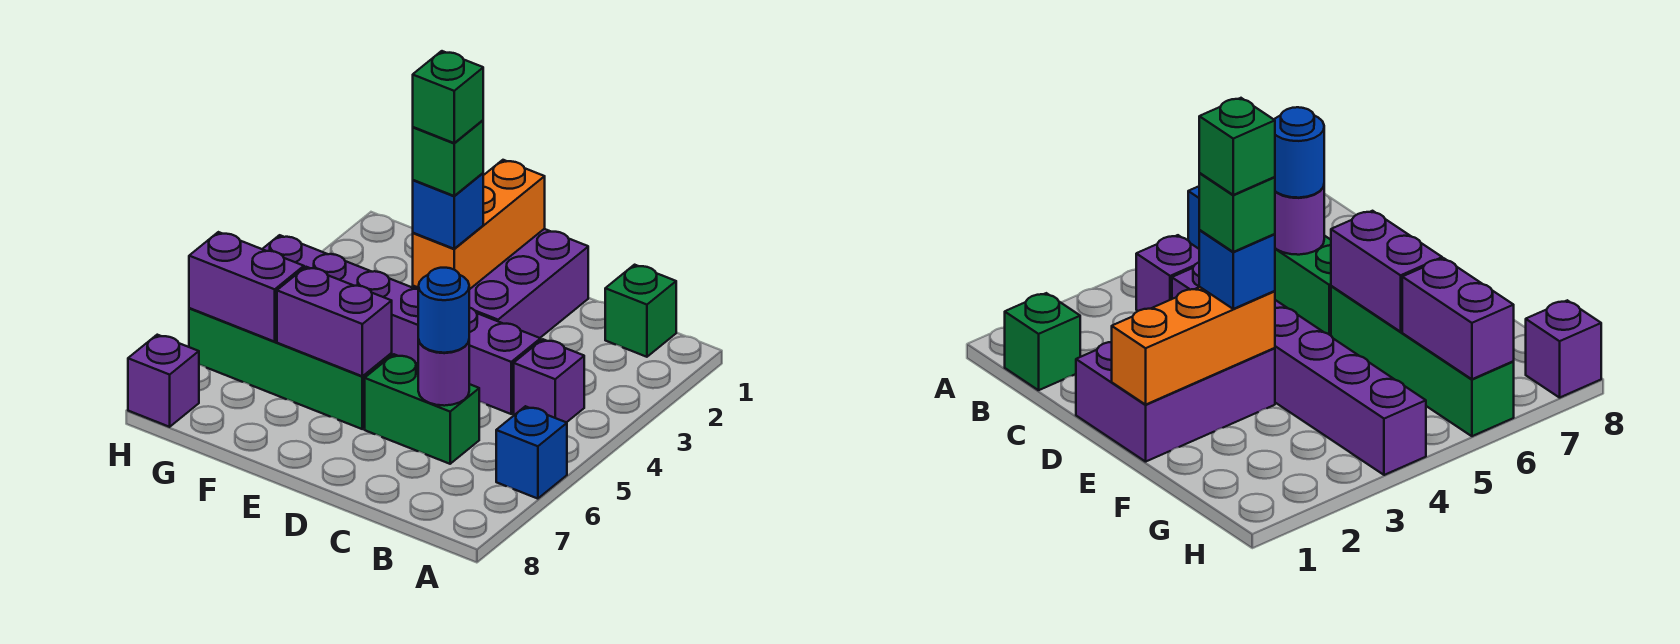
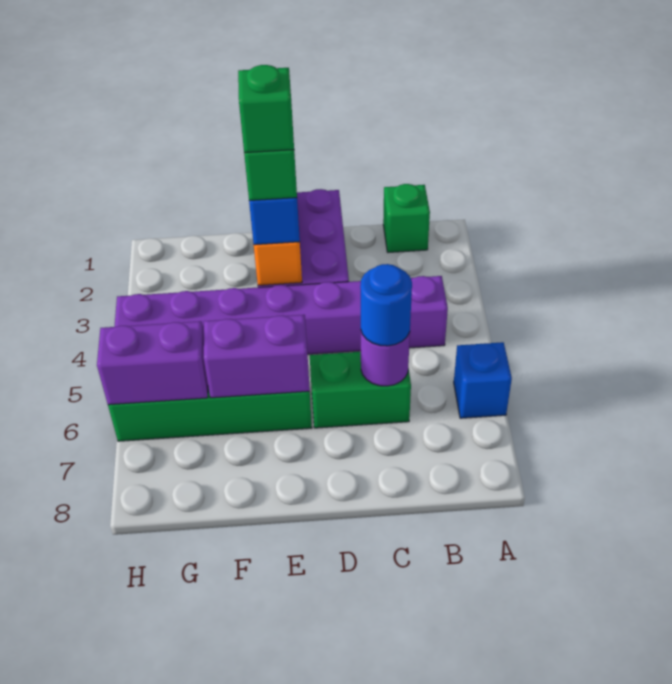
purple brick H8 level 1 -> none

